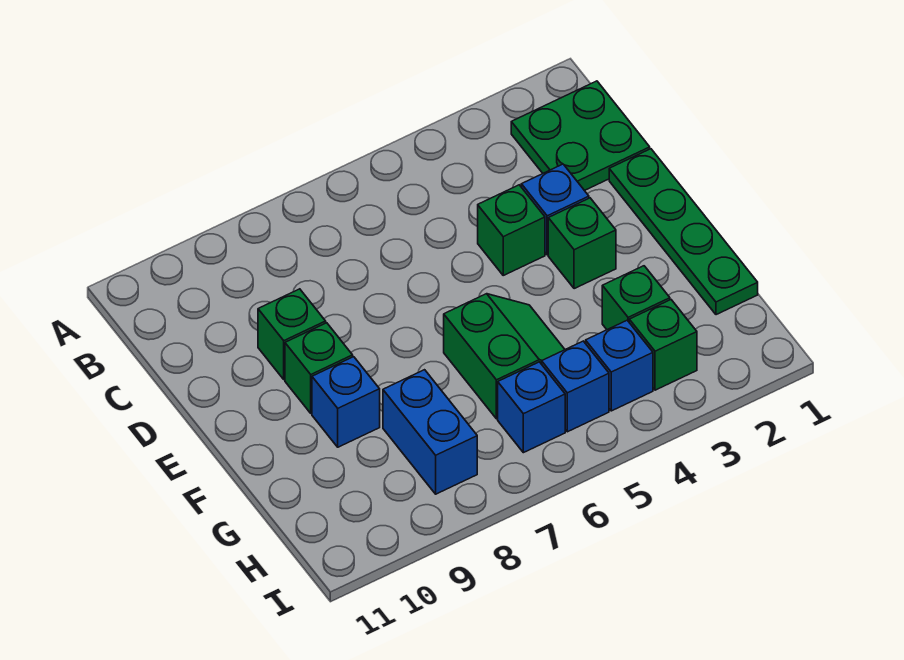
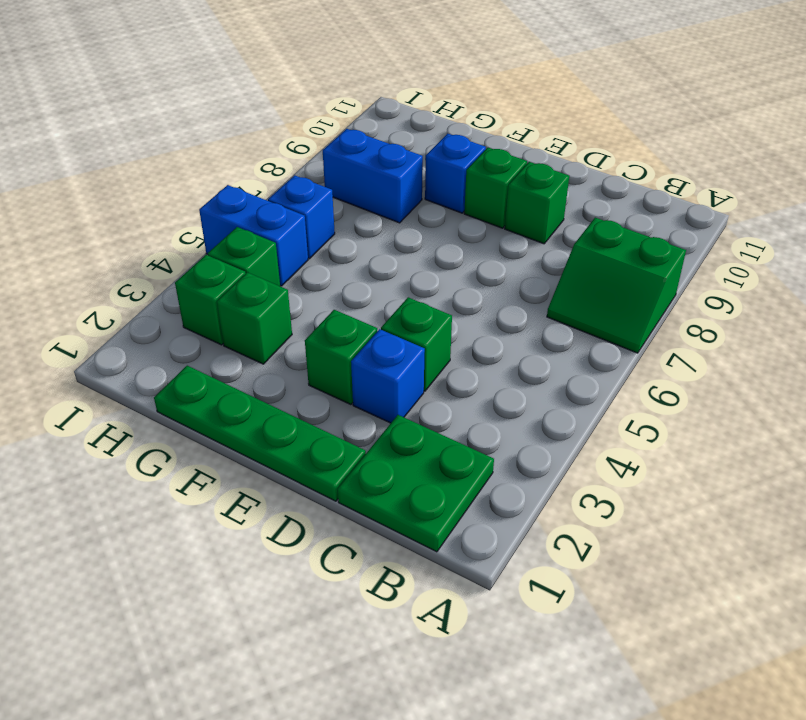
green slope F5:G6 level 1 top 6 -> green slope A7:B8 level 1 top 8
blue brick H4 level 1 -> green brick H4 level 1
blue brick H5 level 1 -> blue brick H5:I5 level 1

